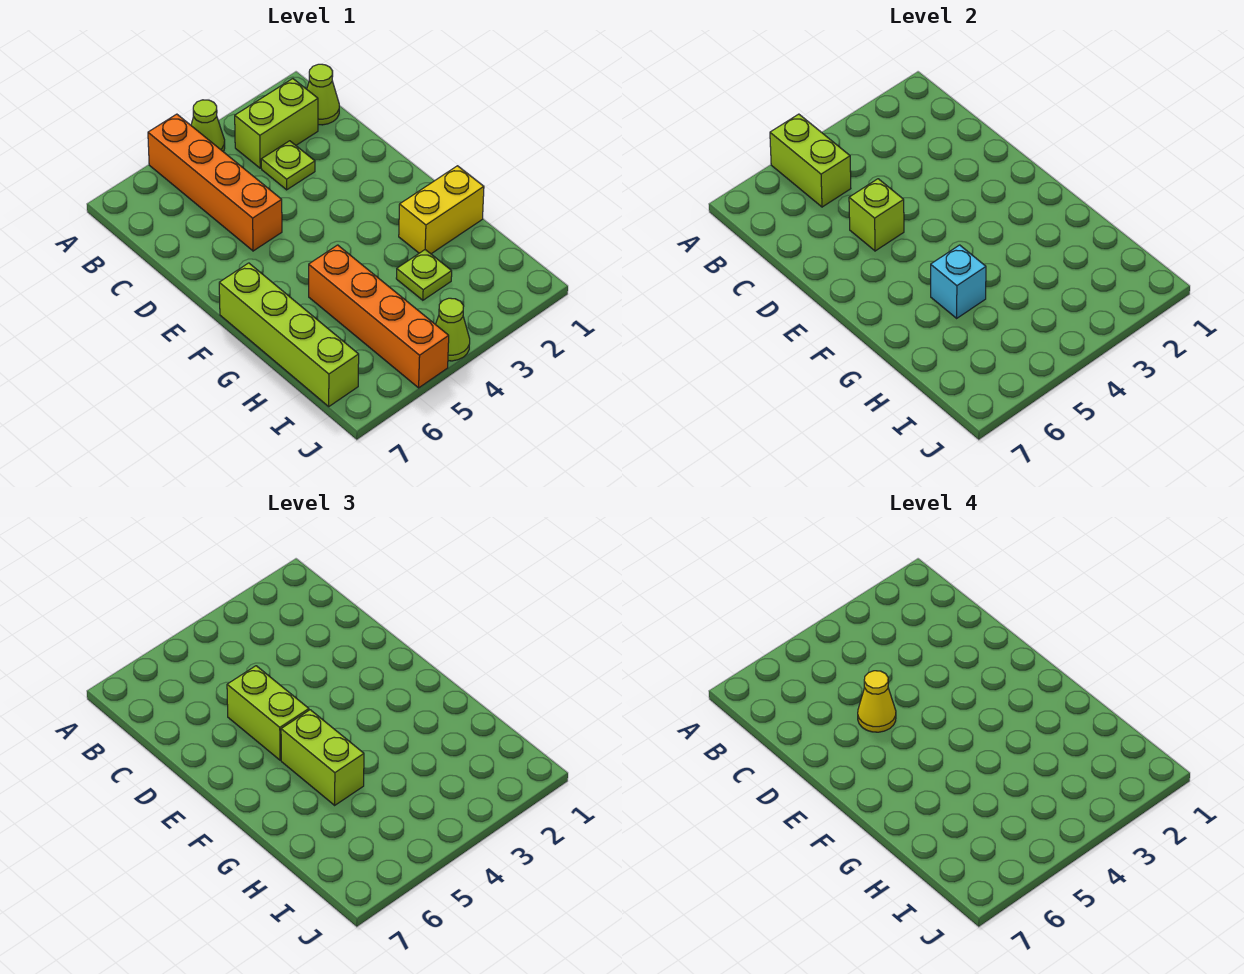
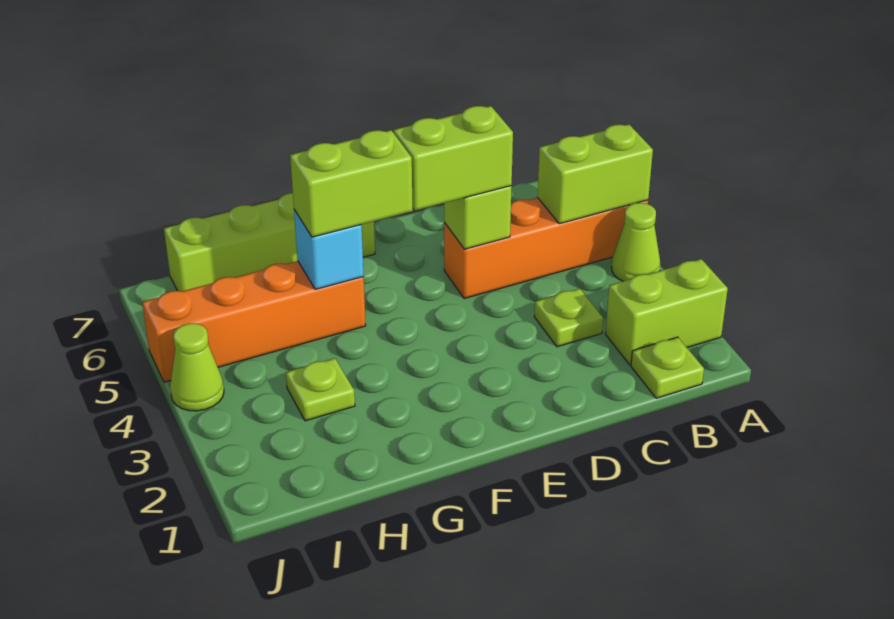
lime cone B1 level 1 -> lime plate B1 level 1
lime brick B2:B3 level 1 -> lime brick A2:B2 level 1
yellow cone D5 level 4 -> none
yellow brick G1:G2 level 1 -> none

